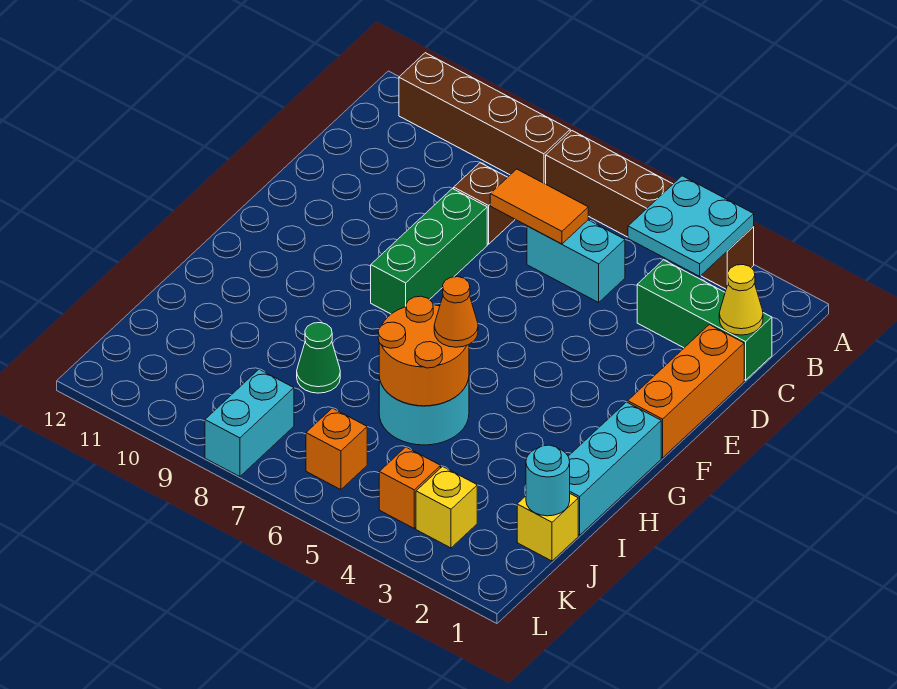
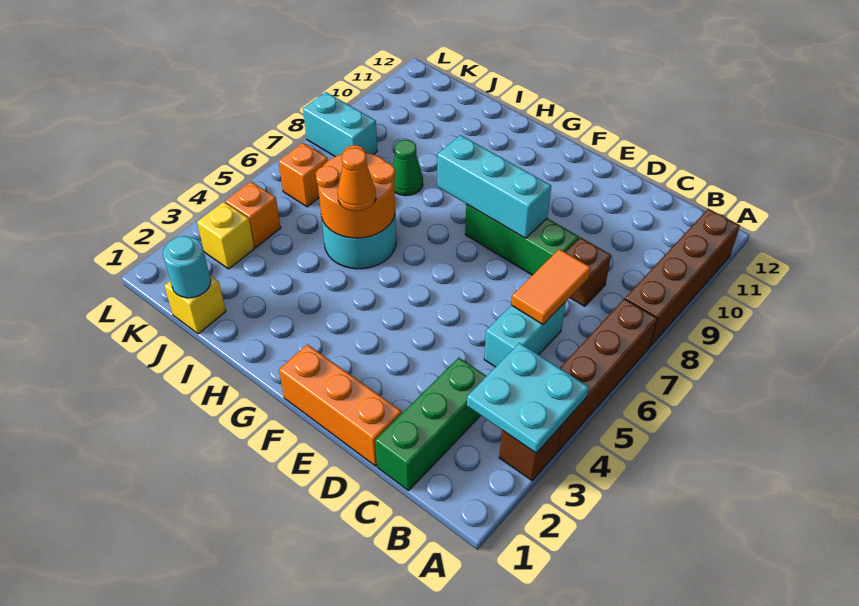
yellow cone C1 level 2 -> none
cyan brick G1:I1 level 1 -> cyan brick E8:G8 level 2

